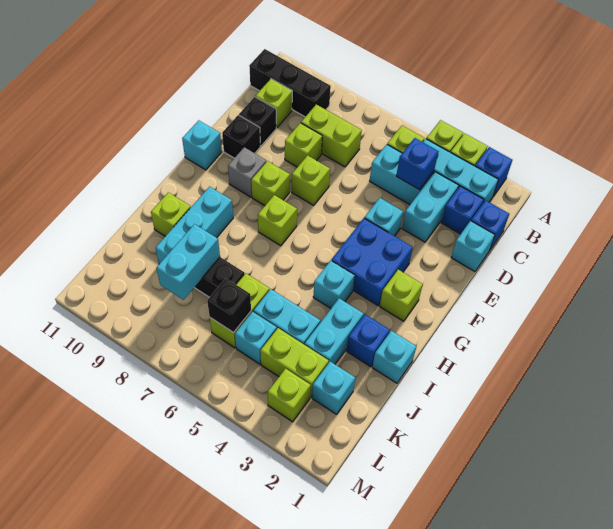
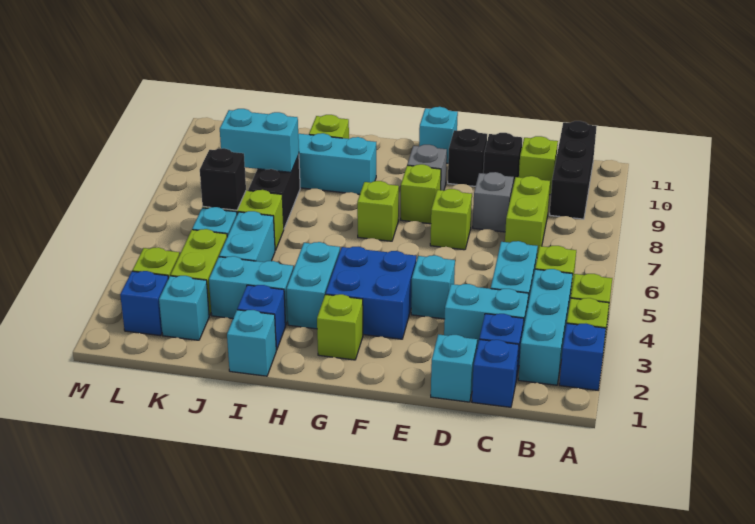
blue brick C4 level 2 -> blue brick L2 level 1
lime brick D8 level 1 -> grey brick D8 level 1
cyan brick H4 level 1 -> cyan brick H3:H4 level 1

